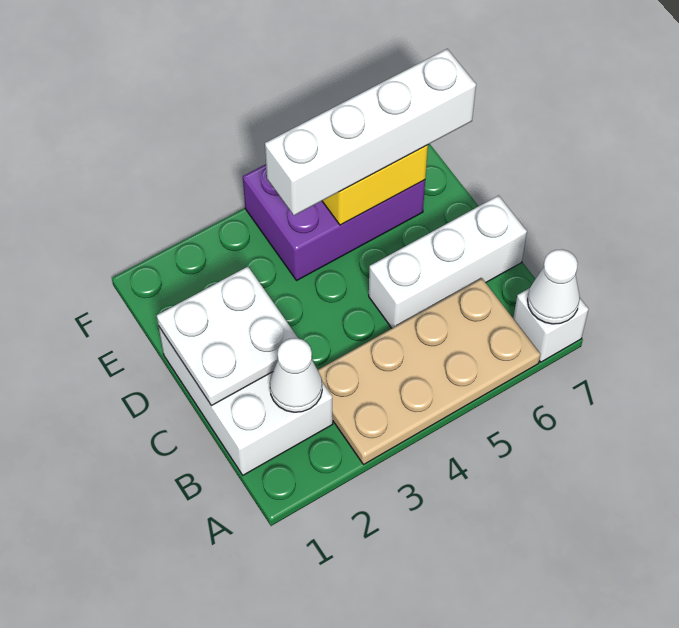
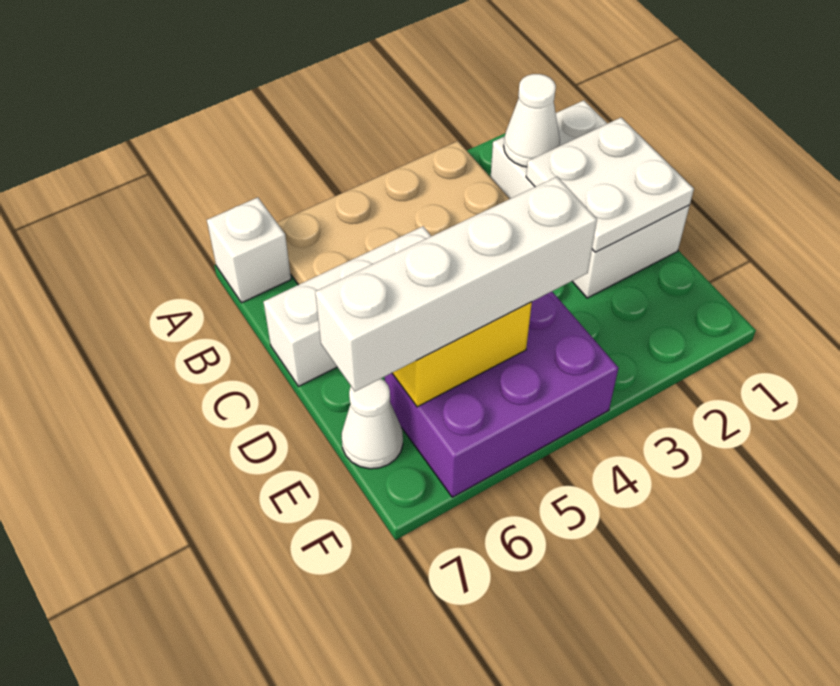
white cone A7 level 2 -> white cone E7 level 1

